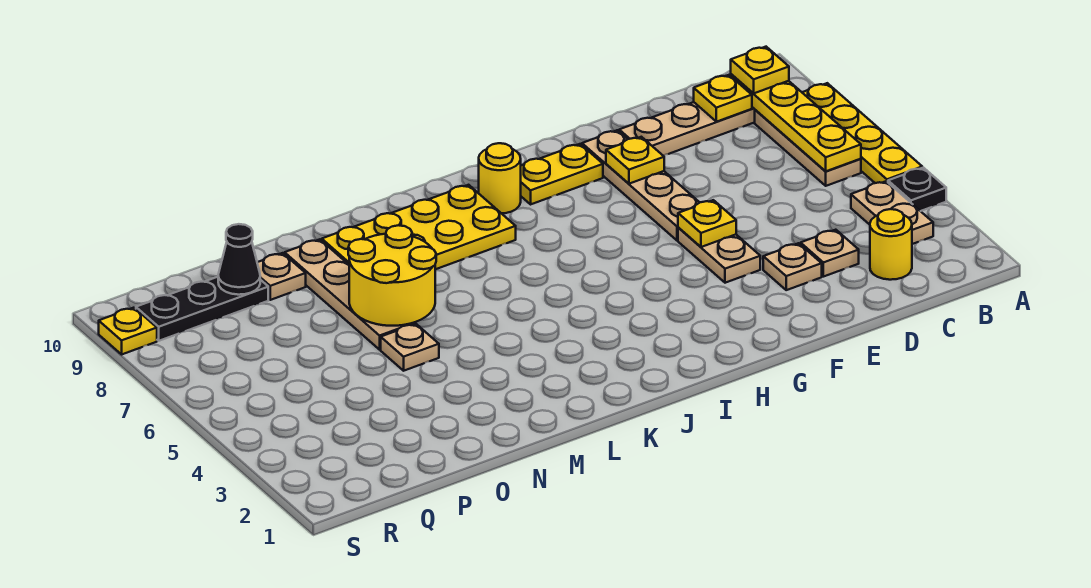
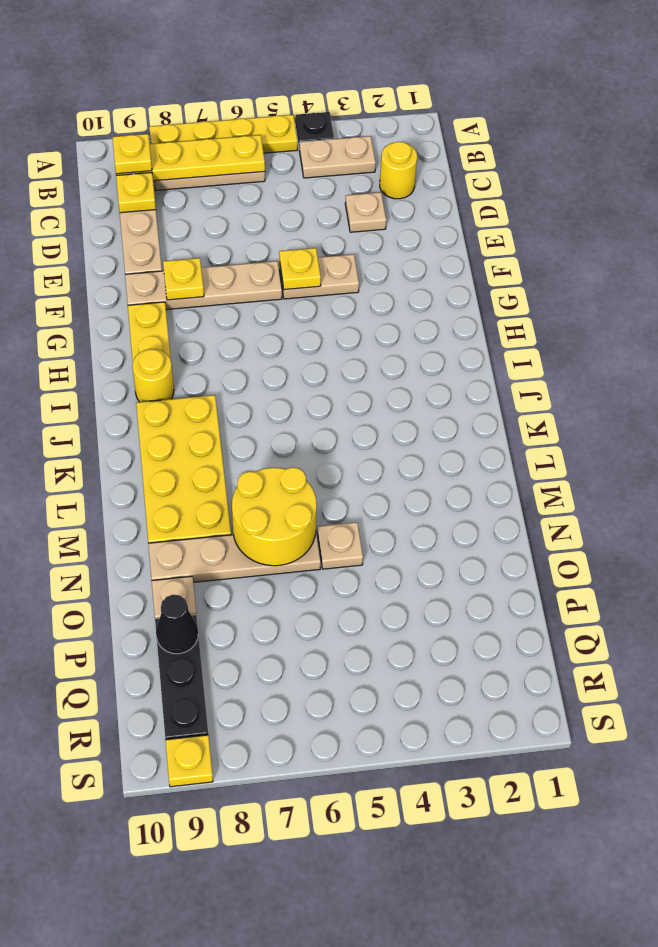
tan plate E3 level 1 -> none

